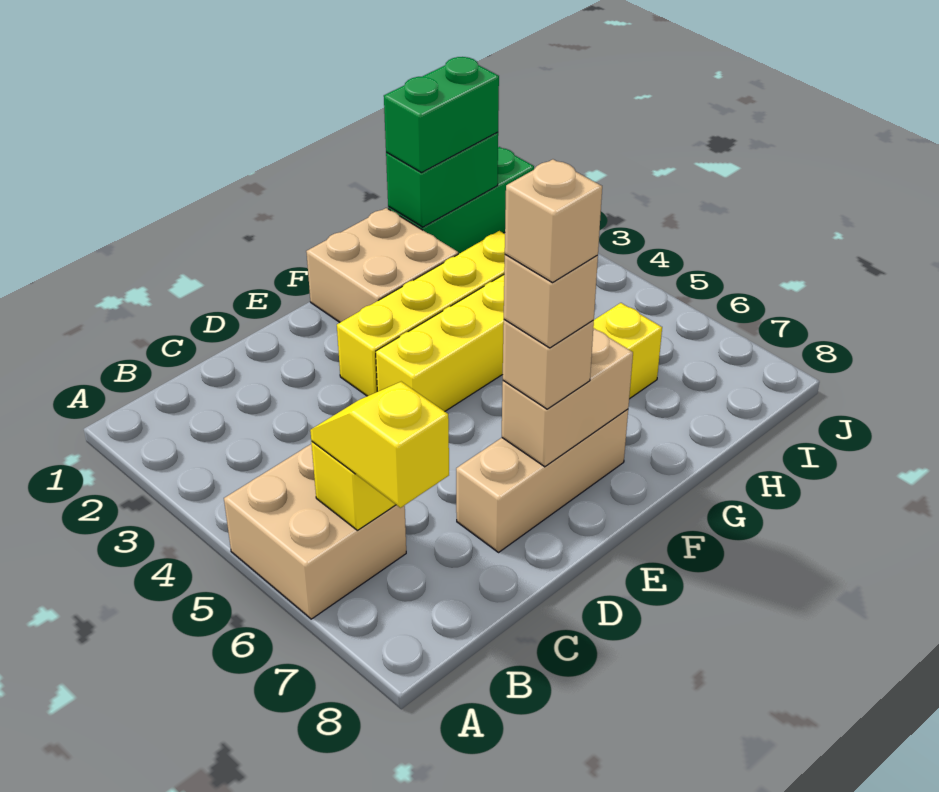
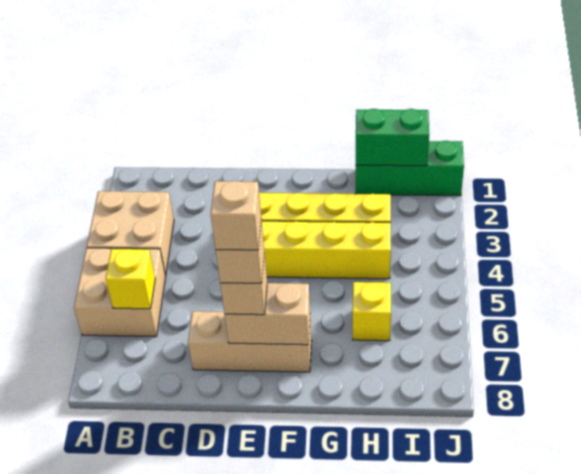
yellow slope B6:B7 level 3 top 7 -> none
tan brick F1:G2 level 1 -> tan brick A3:B4 level 1
green brick H1:I1 level 3 -> none

